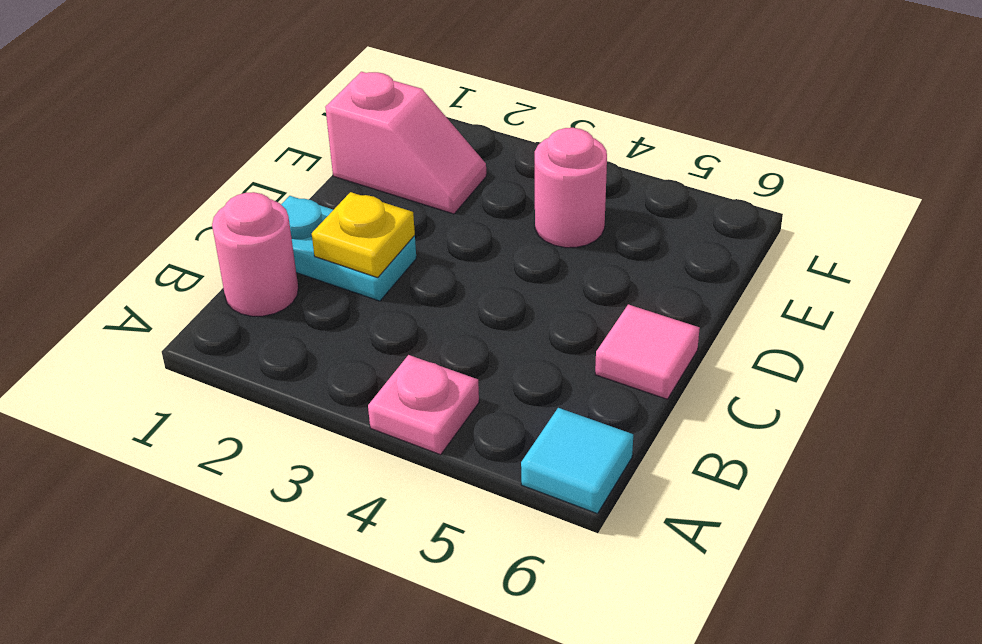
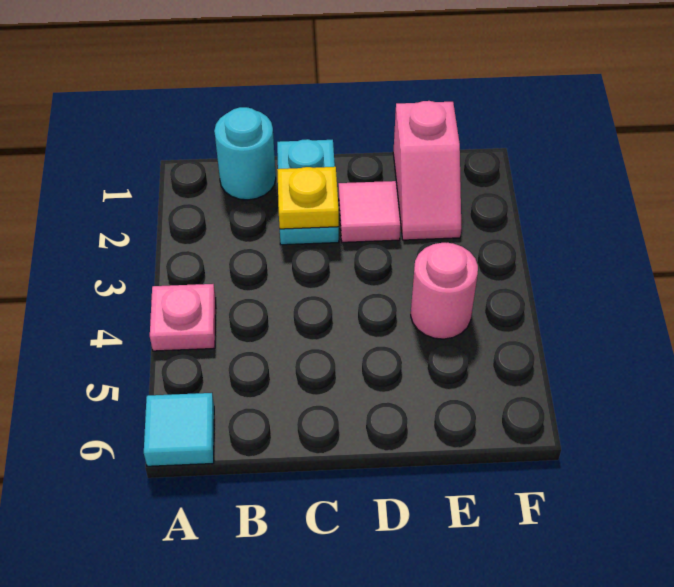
pink round brick B1 level 1 -> cyan round brick B1 level 1
pink tile C6 level 1 -> pink tile D2 level 1

